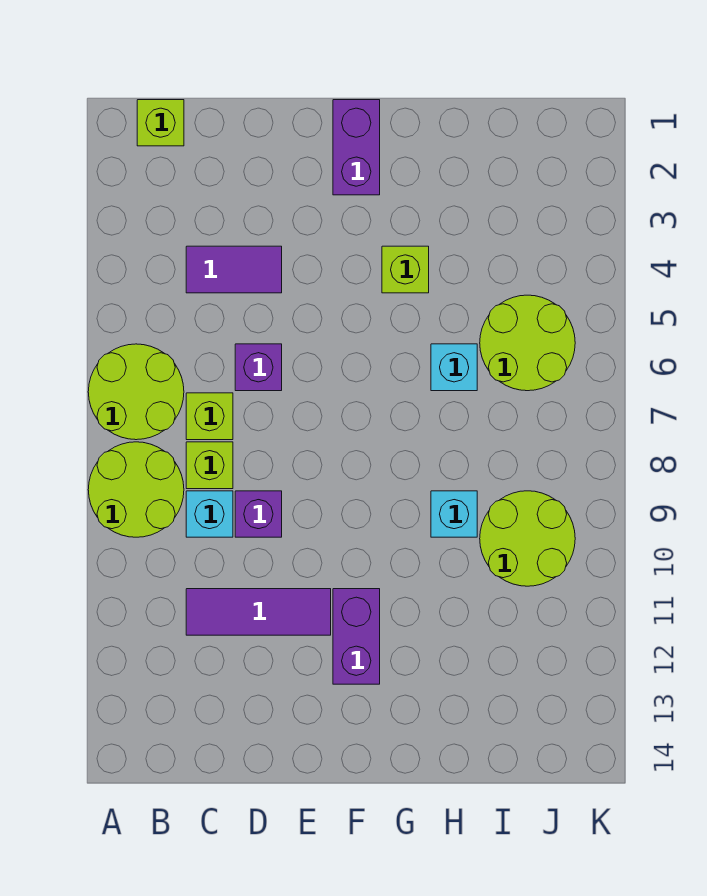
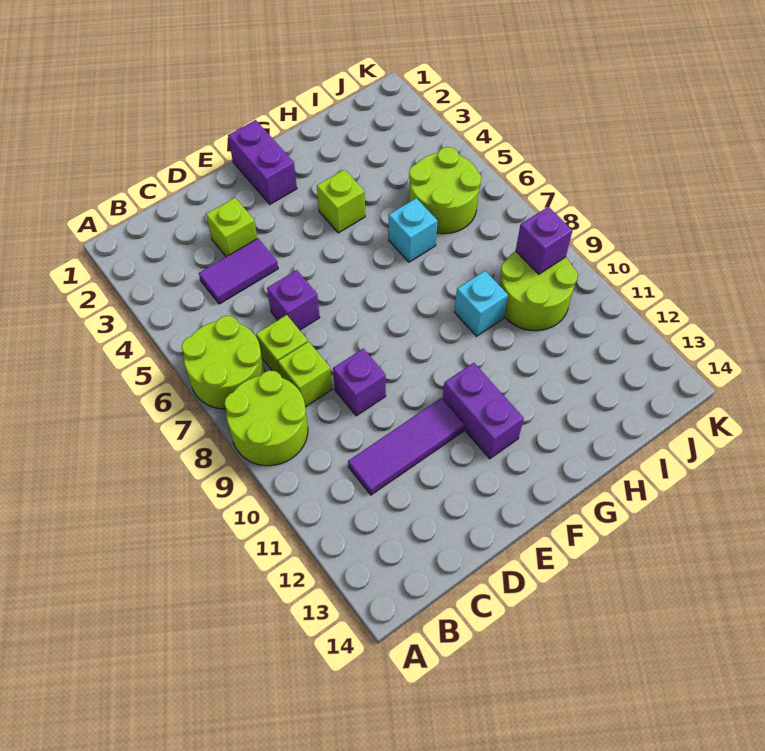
lime brick B1 level 1 -> lime brick D3 level 1
cyan brick C9 level 1 -> none
none -> purple brick J9 level 2

